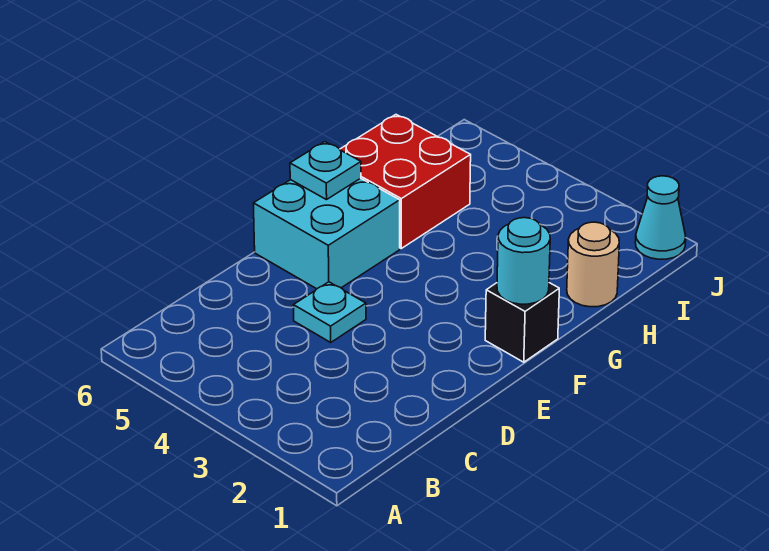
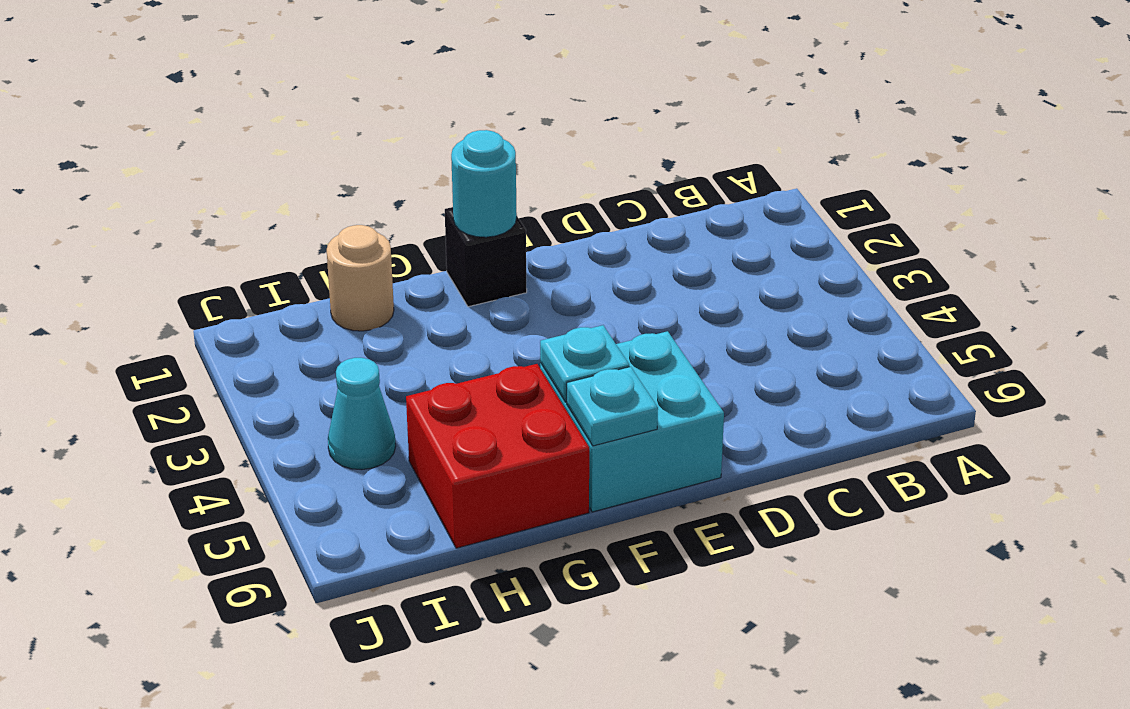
cyan plate D4 level 1 -> cyan plate F5 level 2
cyan cone J1 level 1 -> cyan cone I4 level 1

